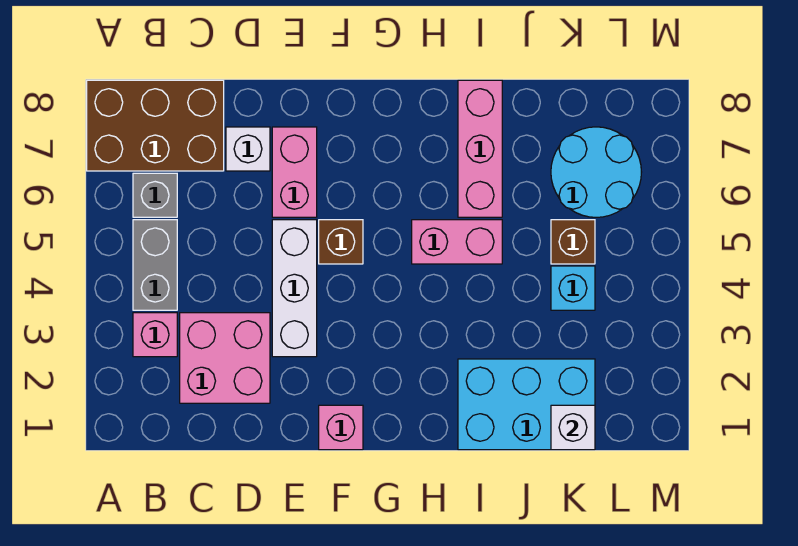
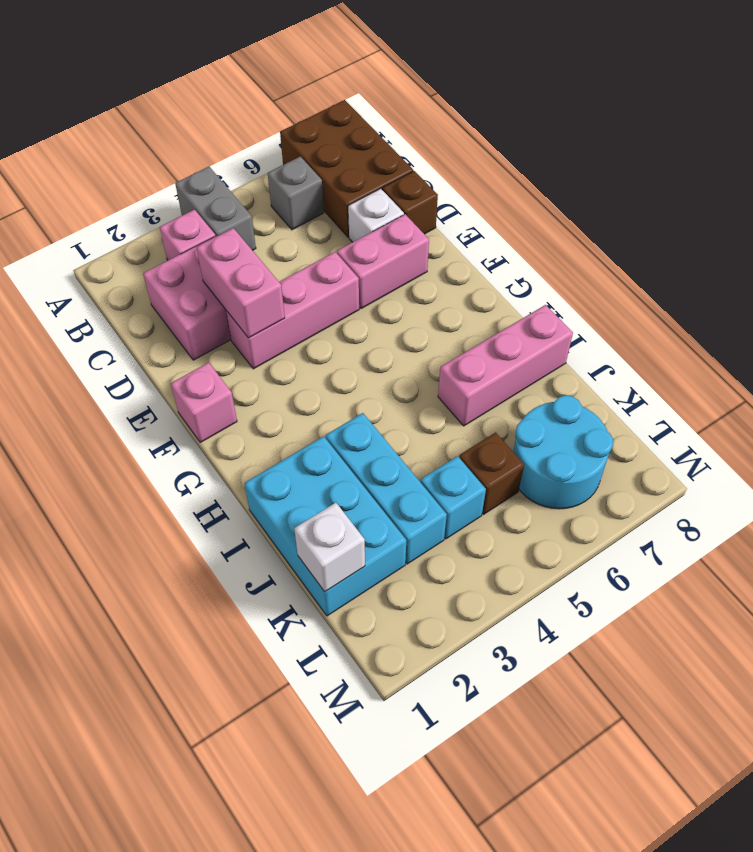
grey brick B4:B5 level 1 -> grey brick A4:B4 level 1
white brick E3:E5 level 1 -> pink brick E3:E5 level 1
brown brick F5 level 1 -> brown brick D8 level 1
pink brick H5:I5 level 1 -> pink brick D3:E3 level 2
none -> cyan brick I3:K3 level 1

